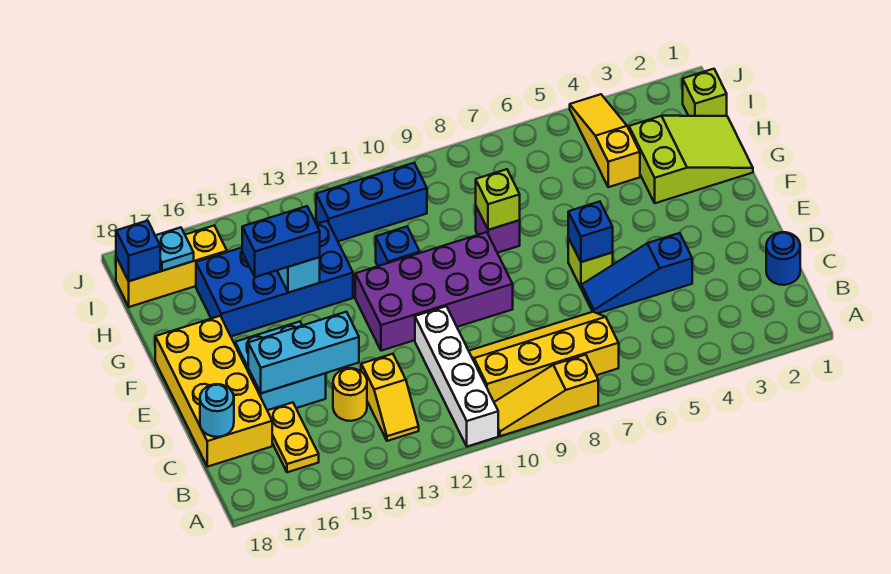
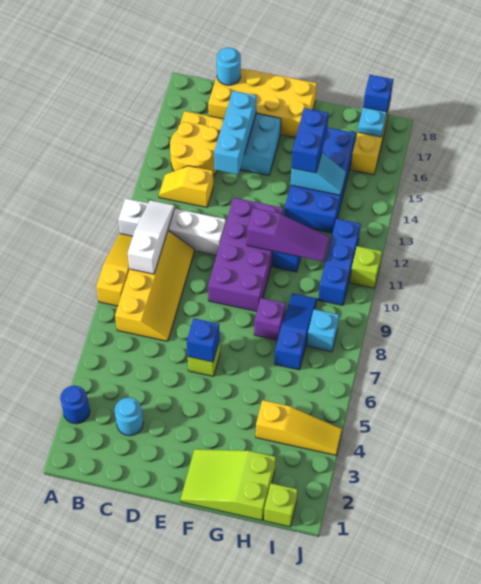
none -> white slope B9:B11 level 2 top 9
blue round brick C1 level 1 -> blue round brick A3 level 1
none -> cyan round brick C3 level 1
yellow round brick C14 level 1 -> yellow round brick B14:C15 level 1
blue slope D4:D6 level 1 top 4 -> blue slope H7:H9 level 1 top 7
none -> purple slope F11:H11 level 2 top F
lime slope G1:H3 level 1 top 3 -> lime slope F1:H2 level 1 top H
lime brick G8 level 2 -> lime brick J11 level 1
none -> cyan brick I8 level 1

